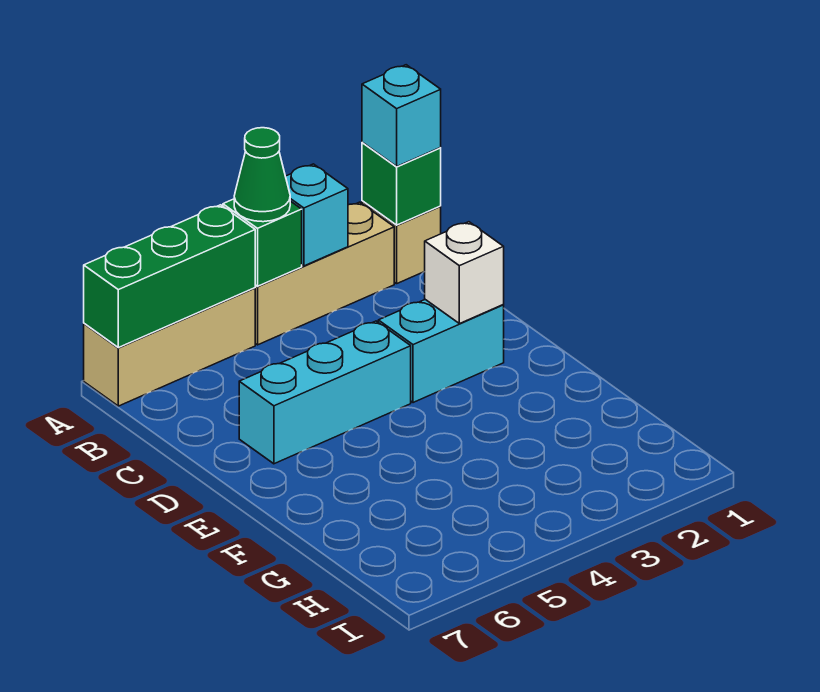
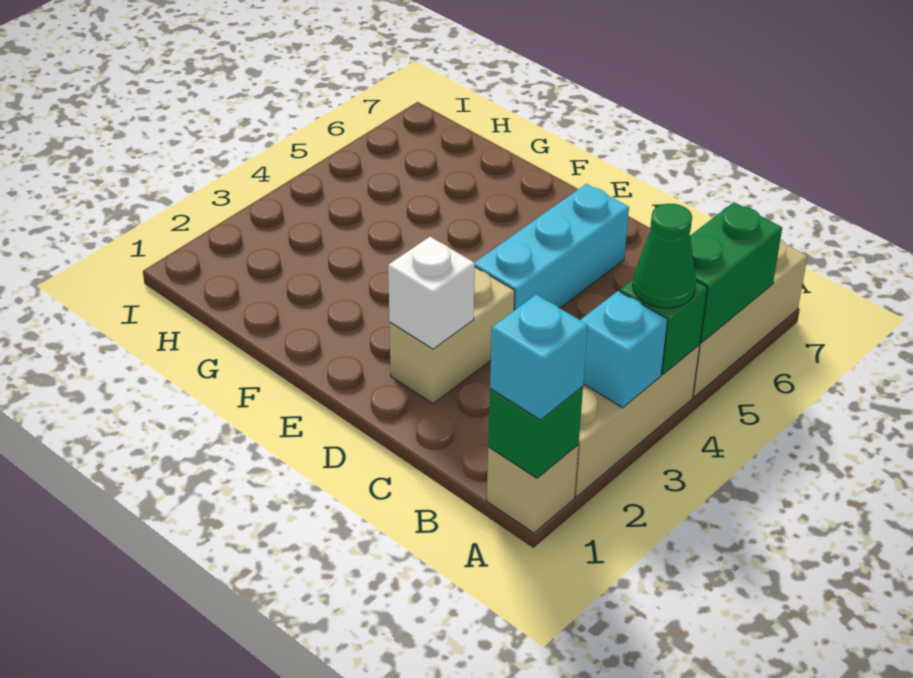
green brick A5:A7 level 2 -> green brick A5:A6 level 2
cyan brick D2:D3 level 1 -> tan brick D2:D3 level 1

